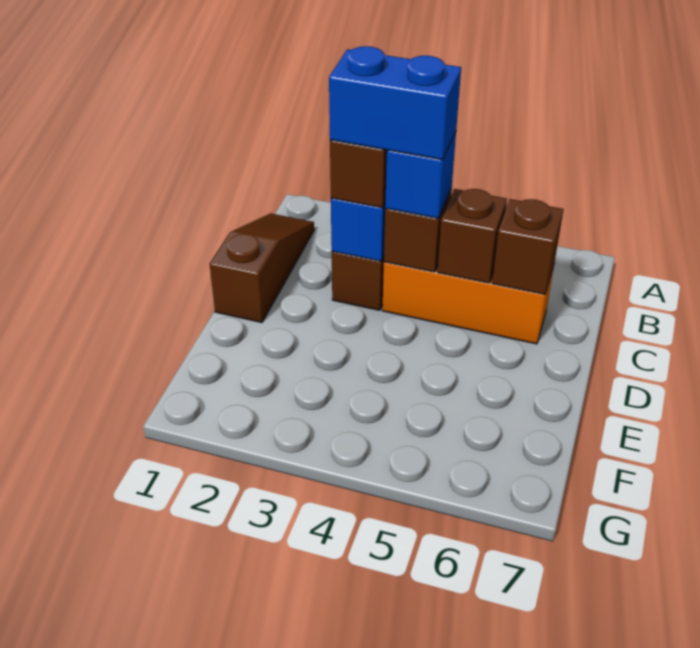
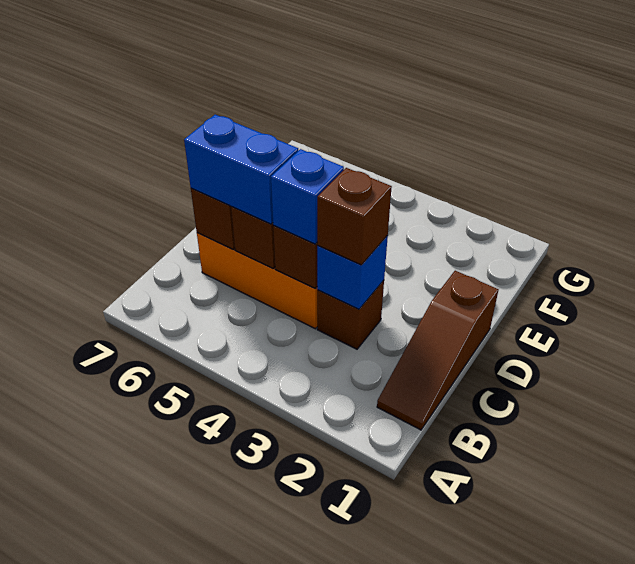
blue brick C3:C4 level 4 -> blue brick C5:C6 level 3

